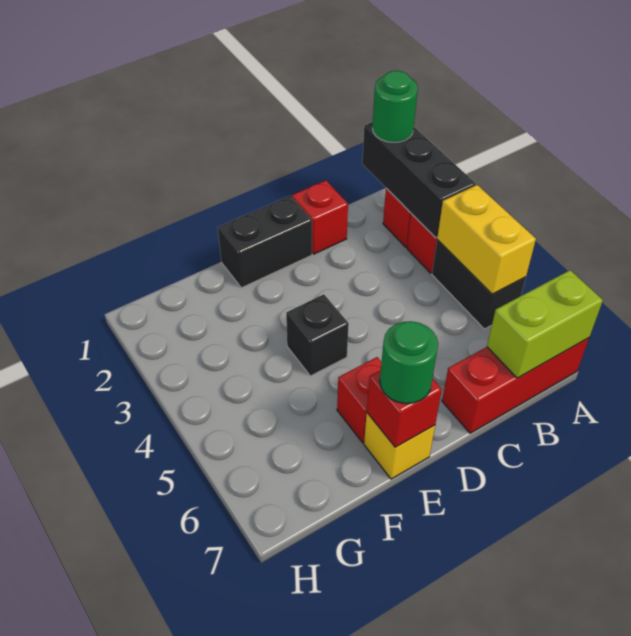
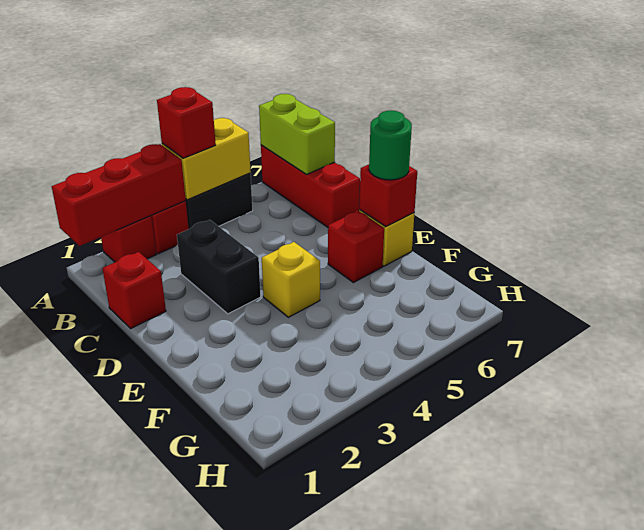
black brick A1:A3 level 2 -> red brick A1:A3 level 2
green round brick A1 level 3 -> none
none -> red brick A4 level 3
black brick D1:E1 level 1 -> black brick C3:D3 level 1
black brick E4 level 1 -> yellow brick E4 level 1

